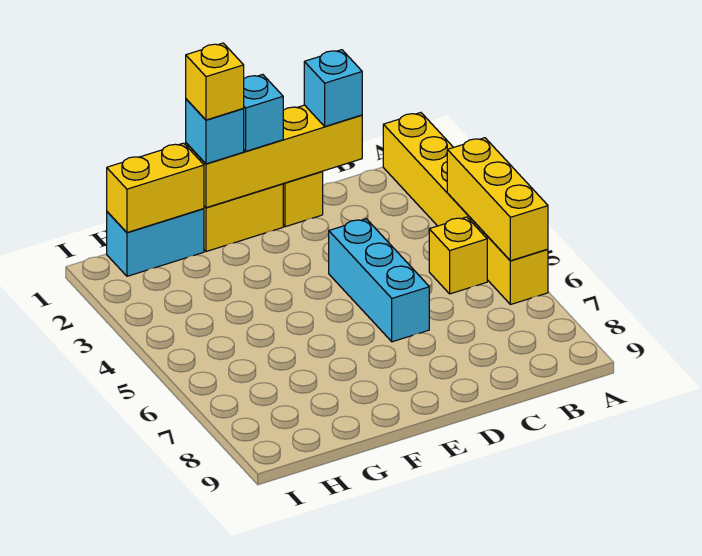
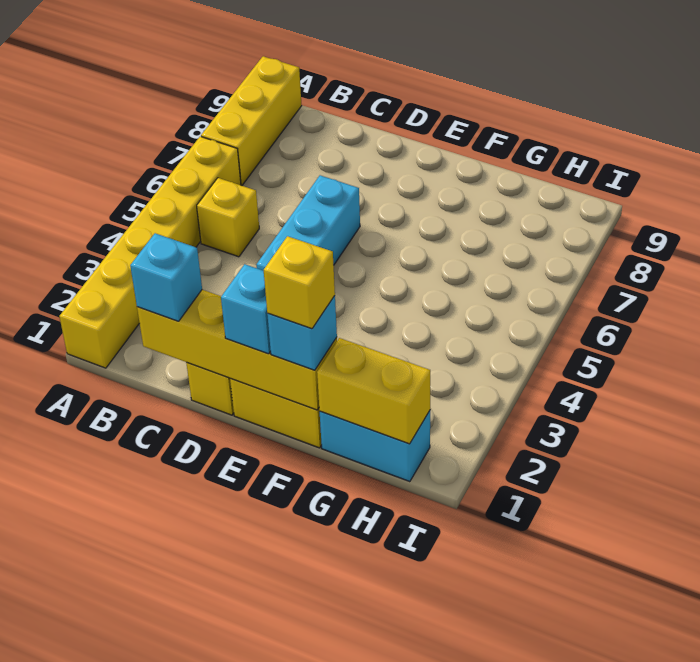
yellow brick A4:A6 level 2 -> yellow brick A7:A9 level 1

